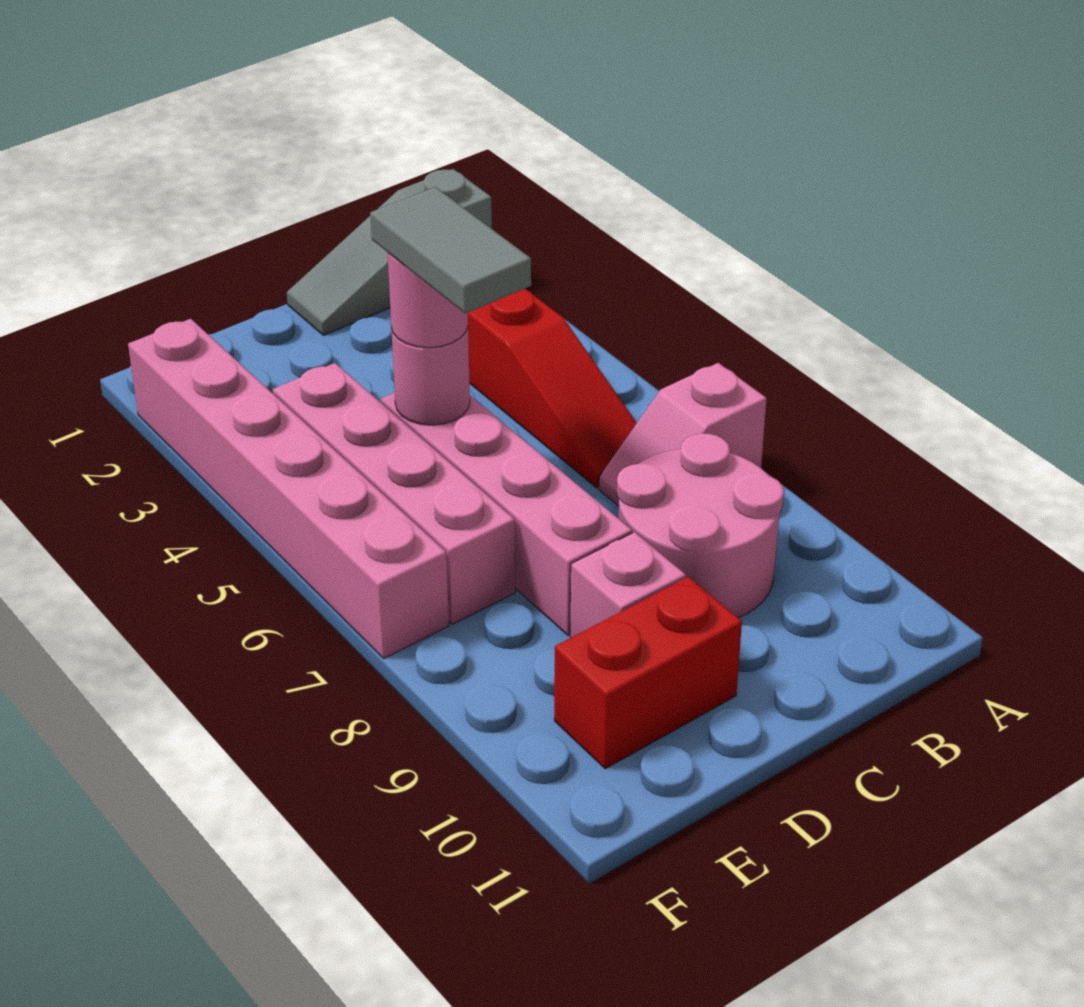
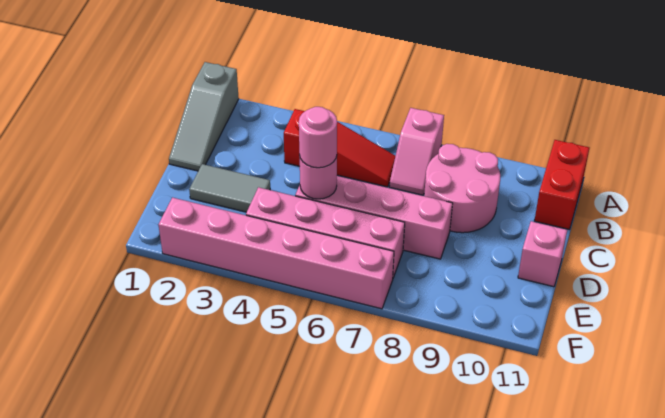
grey tile D5:D6 level 4 -> grey tile D2:D3 level 1
pink brick D9 level 1 -> pink brick D11 level 1
red brick D10:E10 level 1 -> red brick A11:B11 level 1

